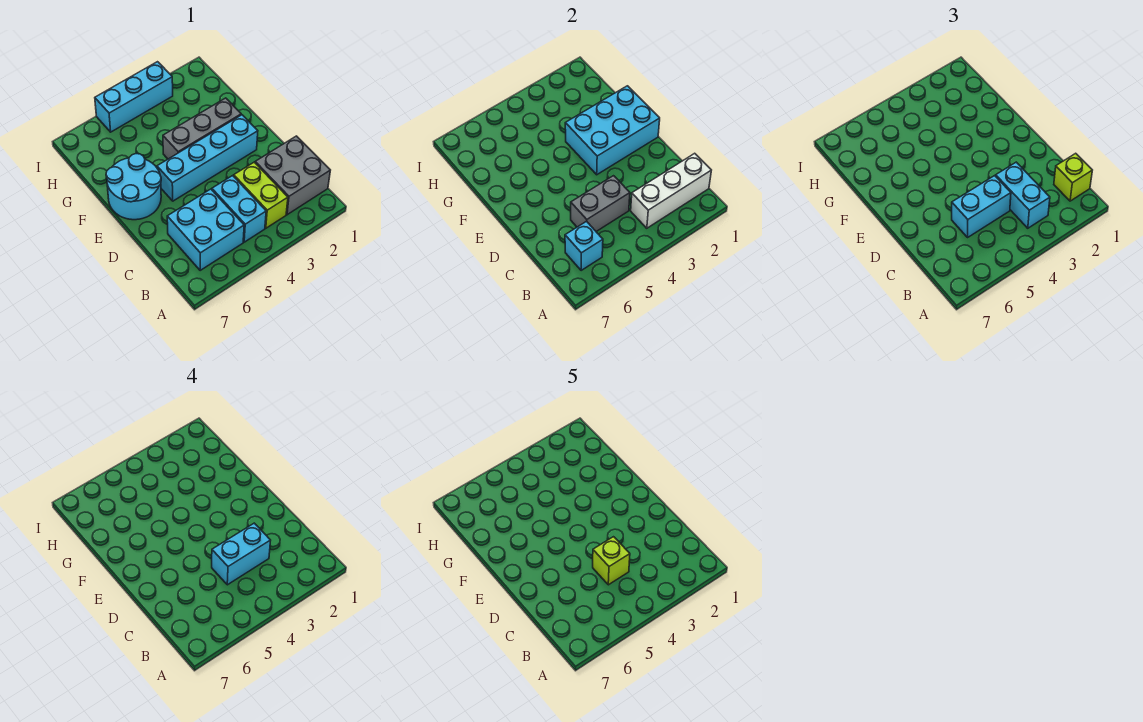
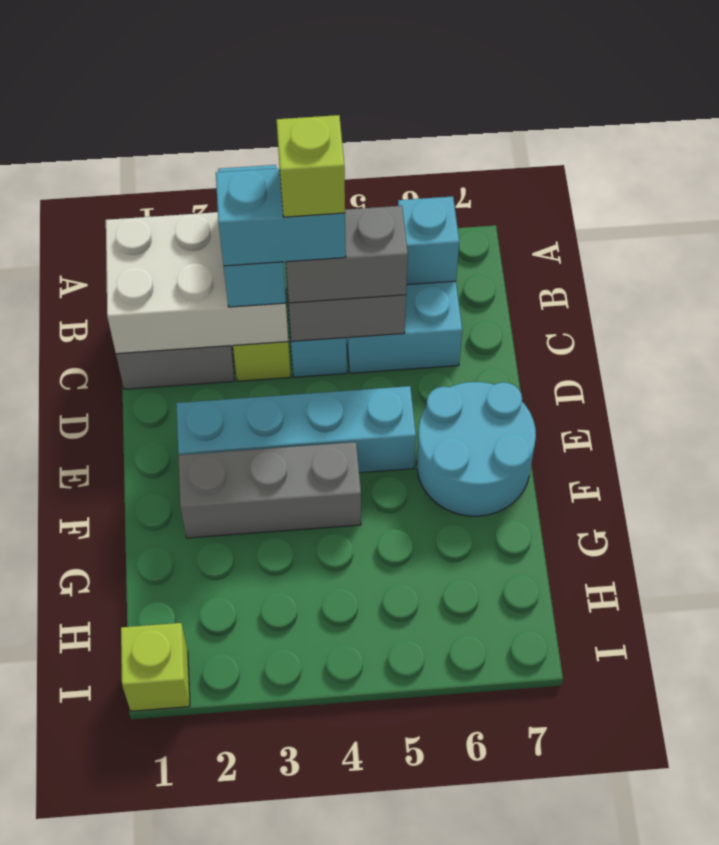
white brick B1:B3 level 2 -> white brick B1:C3 level 2
lime brick B1 level 3 -> lime brick I1 level 1
cyan brick C4:C5 level 3 -> grey brick C4:C5 level 3
cyan brick E1:F3 level 2 -> none
cyan brick I3:I5 level 1 -> none

